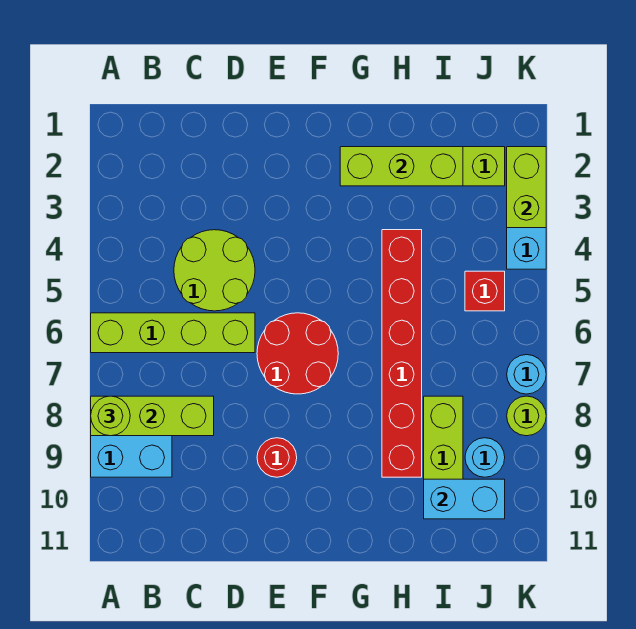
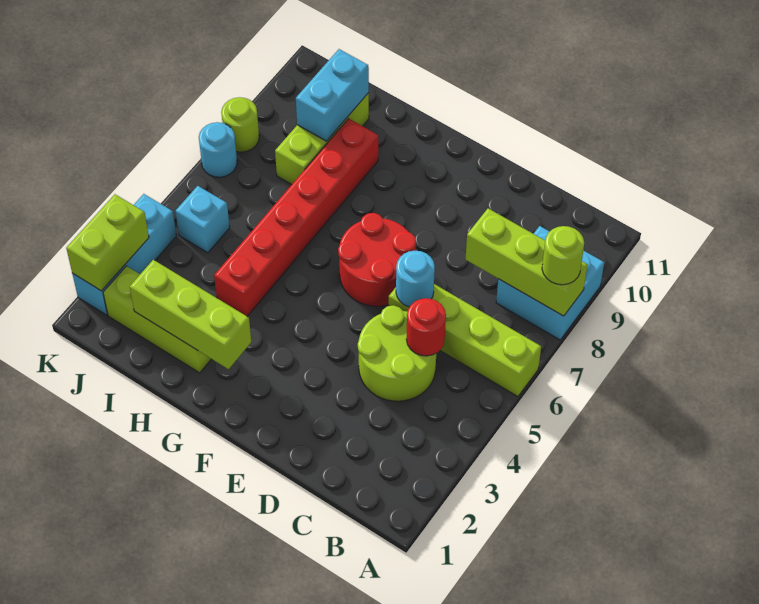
red round brick E9 level 1 -> red round brick C5 level 2
cyan brick I10:J10 level 2 -> cyan brick I9:I10 level 2
red brick J5 level 1 -> cyan brick J5 level 1
cyan round brick J9 level 1 -> cyan round brick D6 level 2

